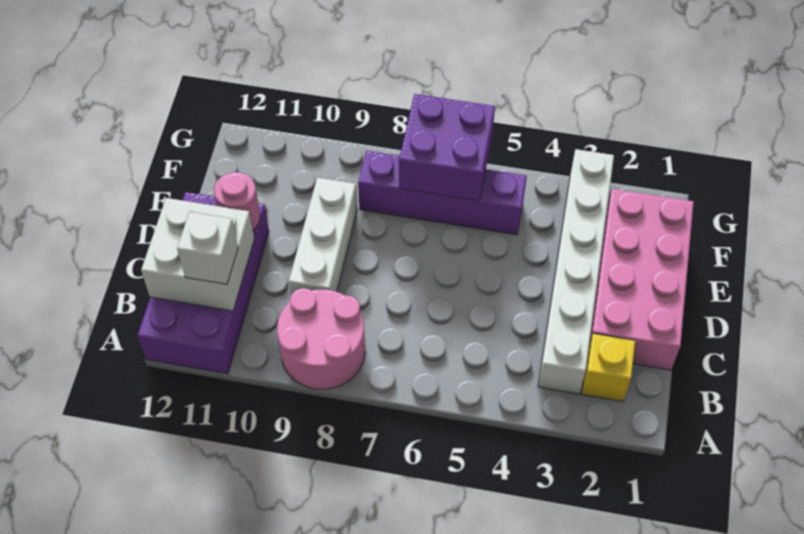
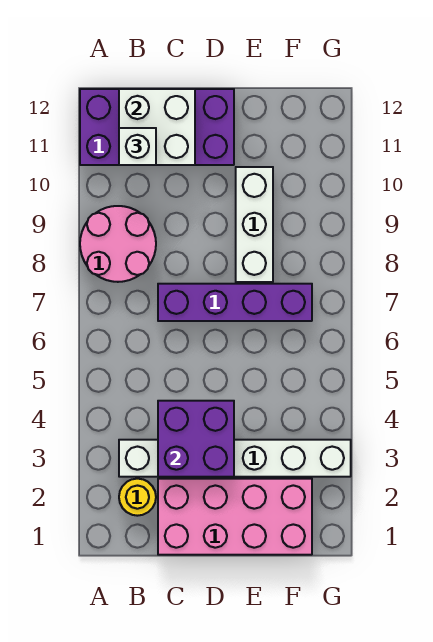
yellow brick B2 level 1 -> yellow round brick B2 level 1
white brick C9:E9 level 1 -> white brick E8:E10 level 1
pink round brick D11 level 2 -> none
purple brick F5:F8 level 1 -> purple brick C7:F7 level 1
purple brick F6:G7 level 2 -> purple brick C3:D4 level 2

